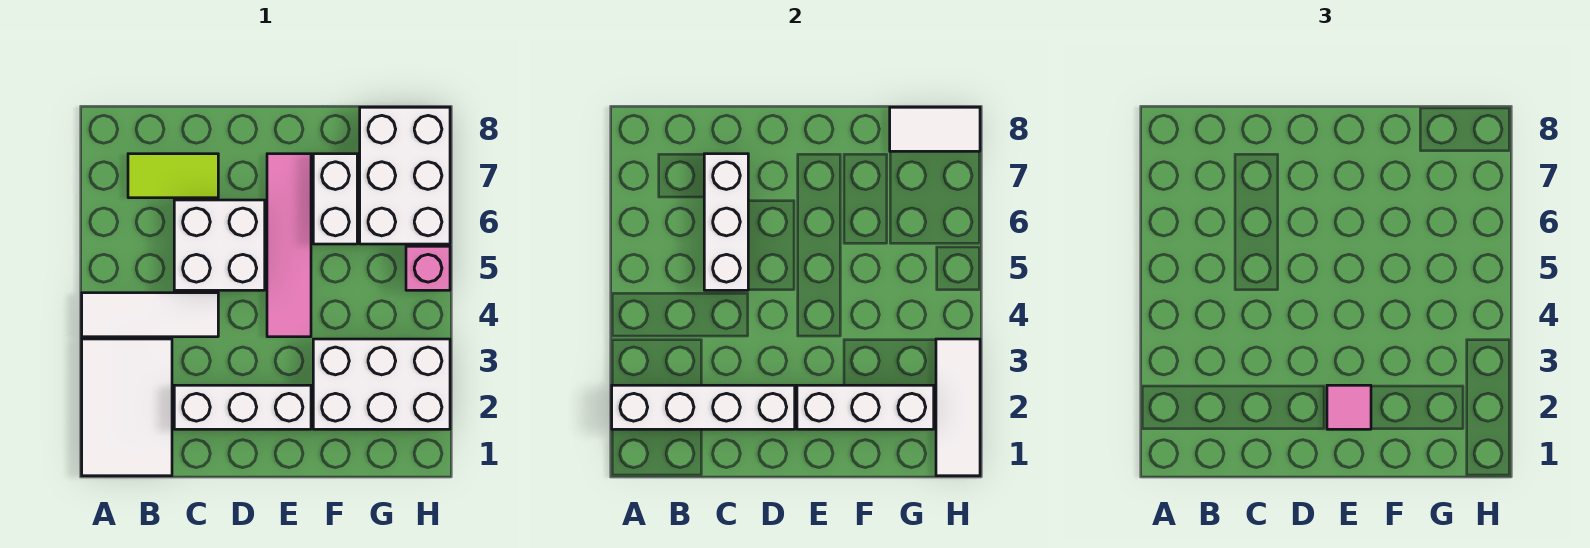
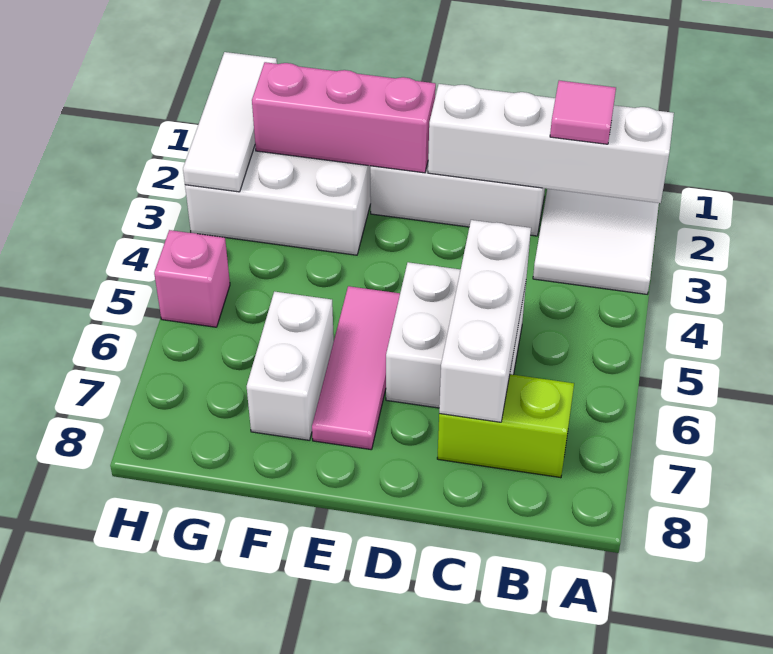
white tile A4:C4 level 1 -> none
lime tile B7:C7 level 1 -> lime brick B7:C7 level 1
white brick E2:G2 level 2 -> pink brick E2:G2 level 2
pink tile E2 level 3 -> pink tile B2 level 3
pink tile E4:E7 level 1 -> pink tile E5:E7 level 1
white brick G6:H8 level 1 -> none
white tile G8:H8 level 2 -> none

